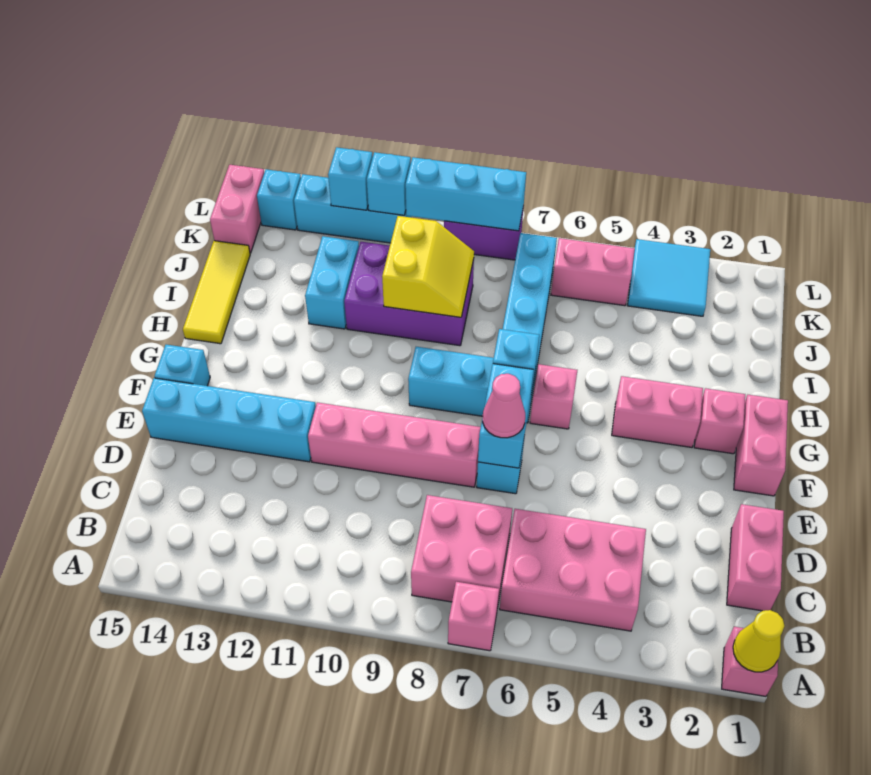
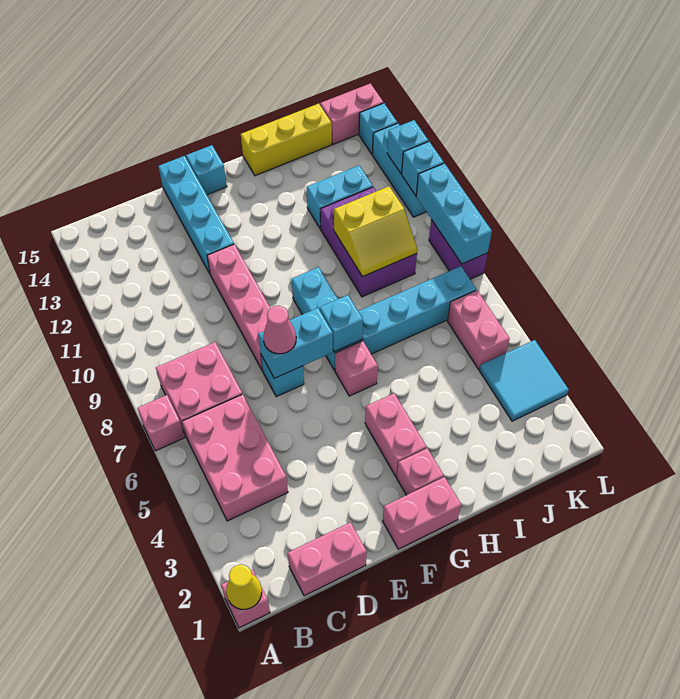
yellow tile H15:J15 level 1 -> yellow brick H15:J15 level 1

